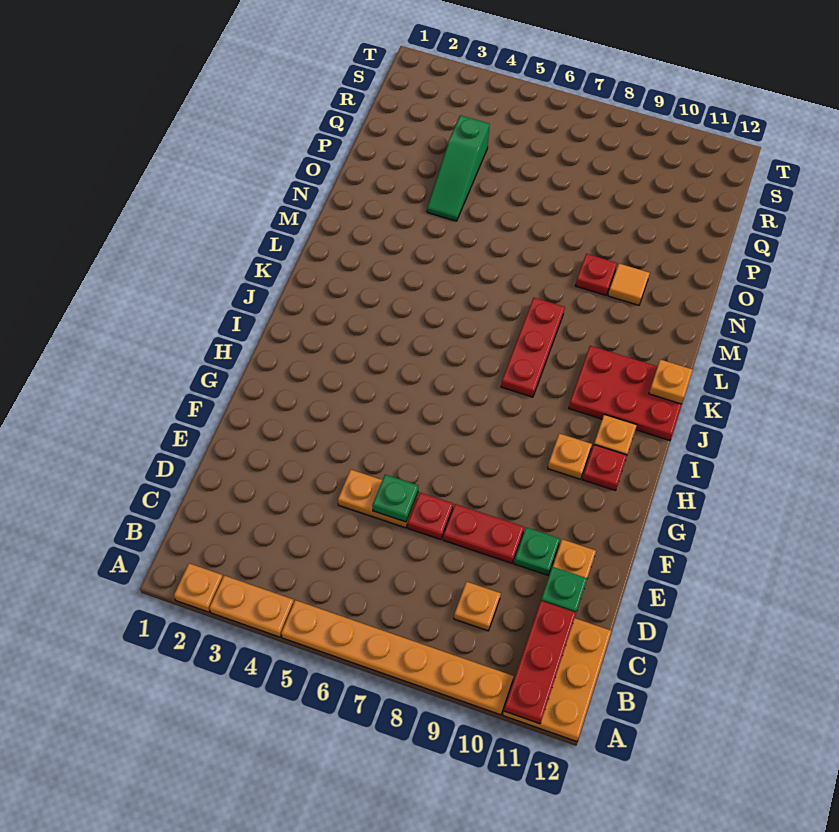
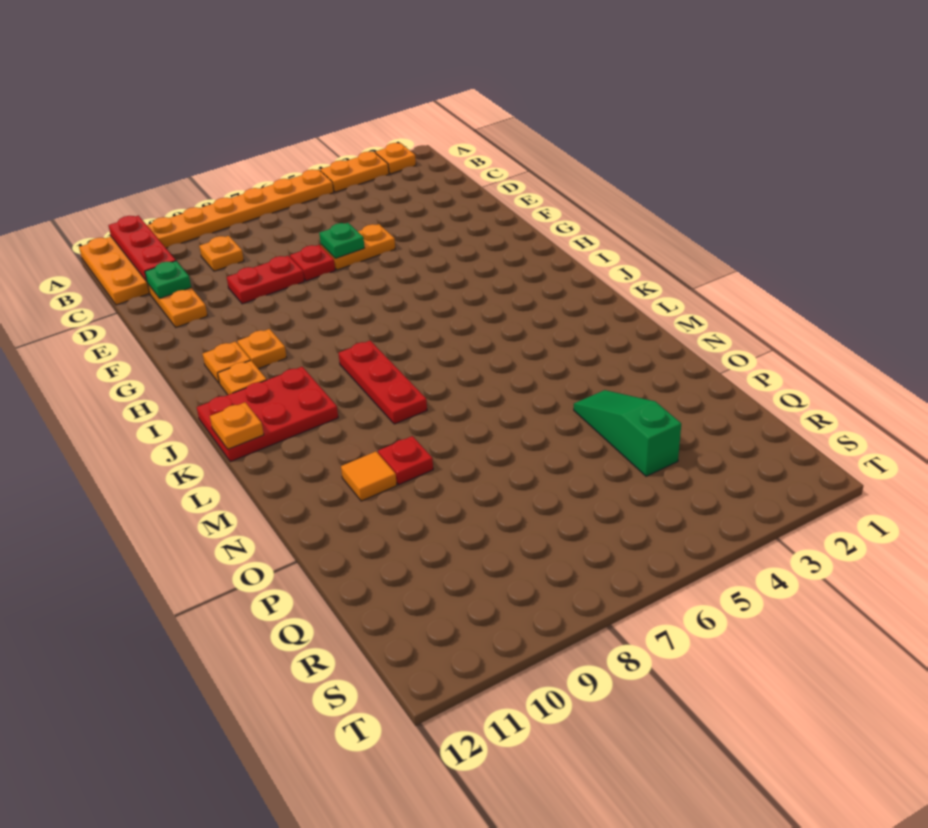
green plate E10 level 1 -> none
red plate H11 level 1 -> orange plate H11 level 1

